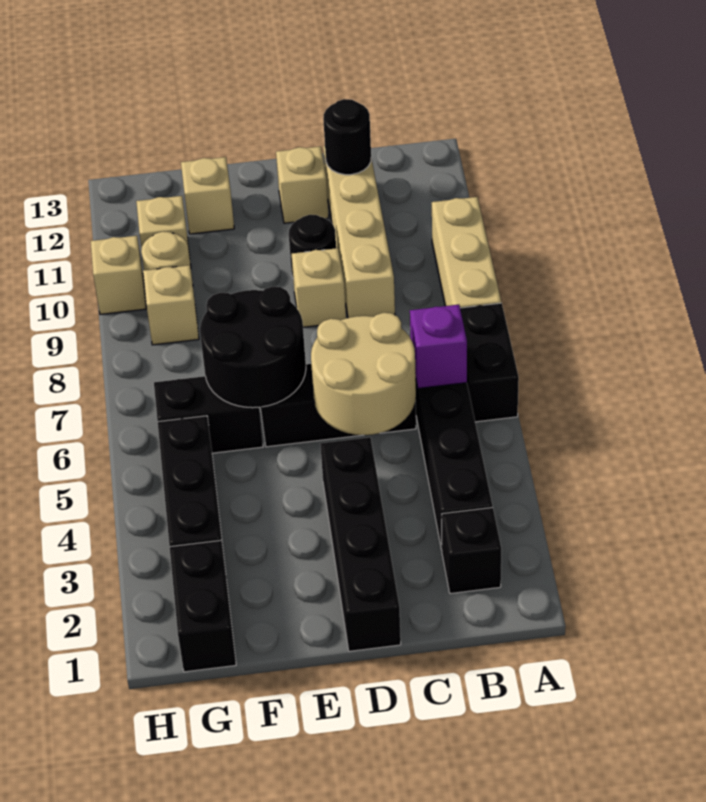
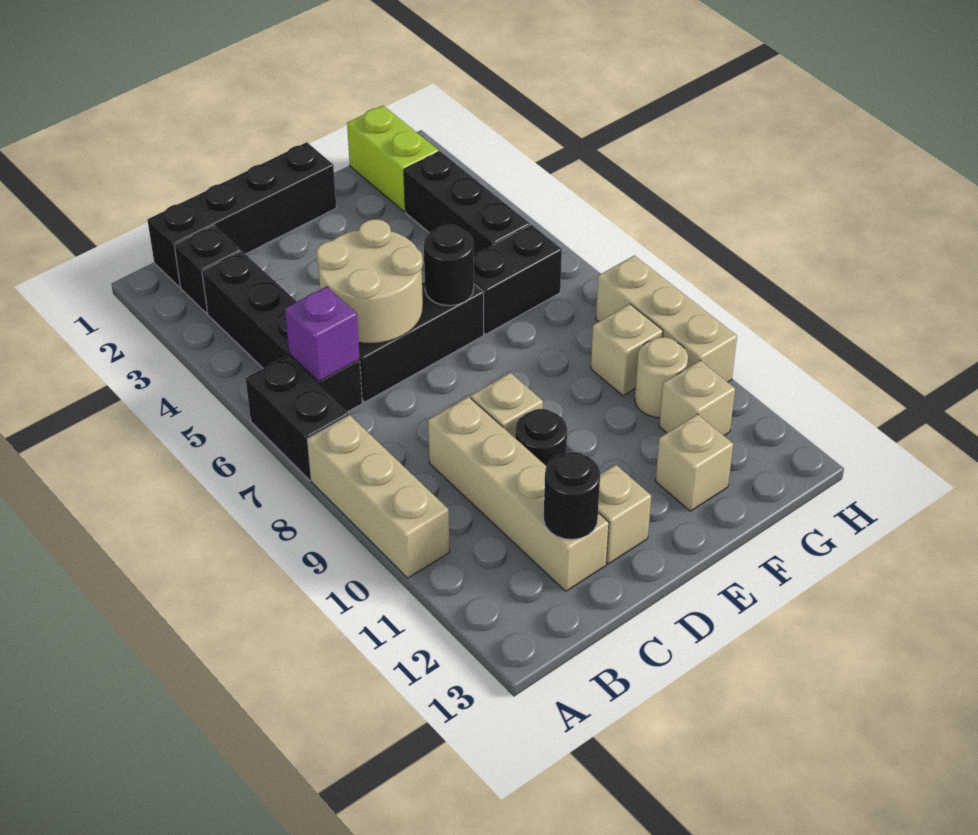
black brick D1:D4 level 1 -> black brick B1:E1 level 1
black round brick E6:F7 level 2 -> black round brick E6 level 2
black brick G1:G2 level 1 -> lime brick G1:G2 level 1
tan brick H10 level 1 -> tan brick H8:H10 level 1

